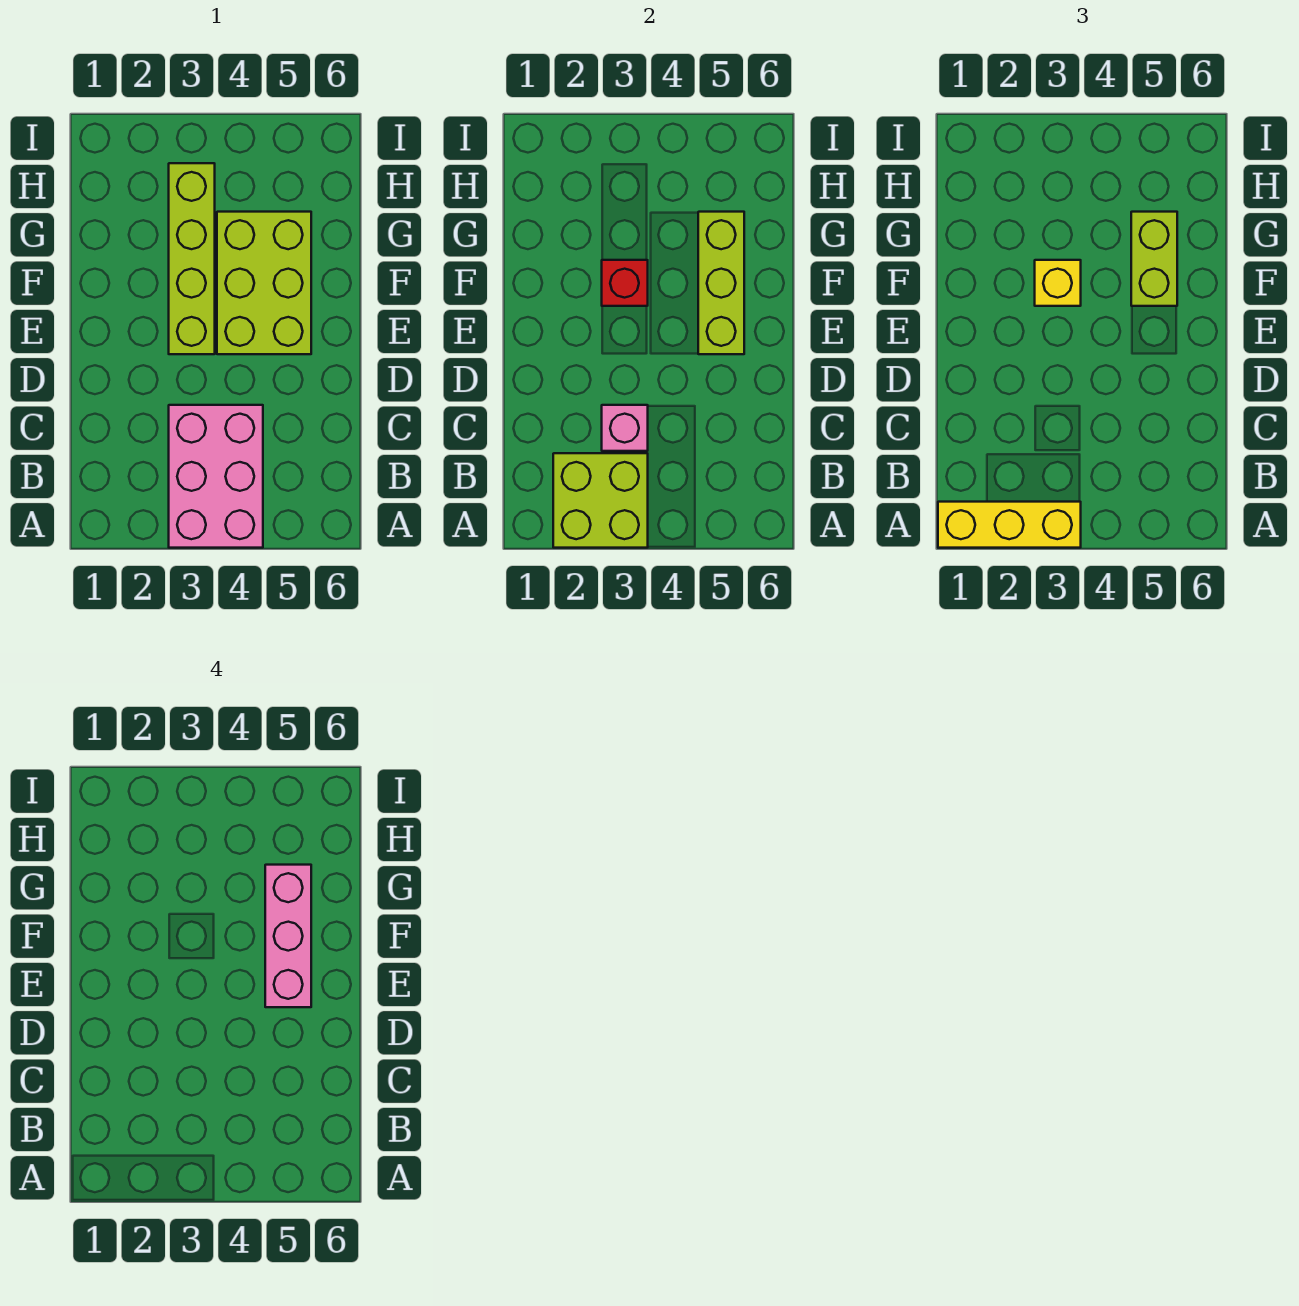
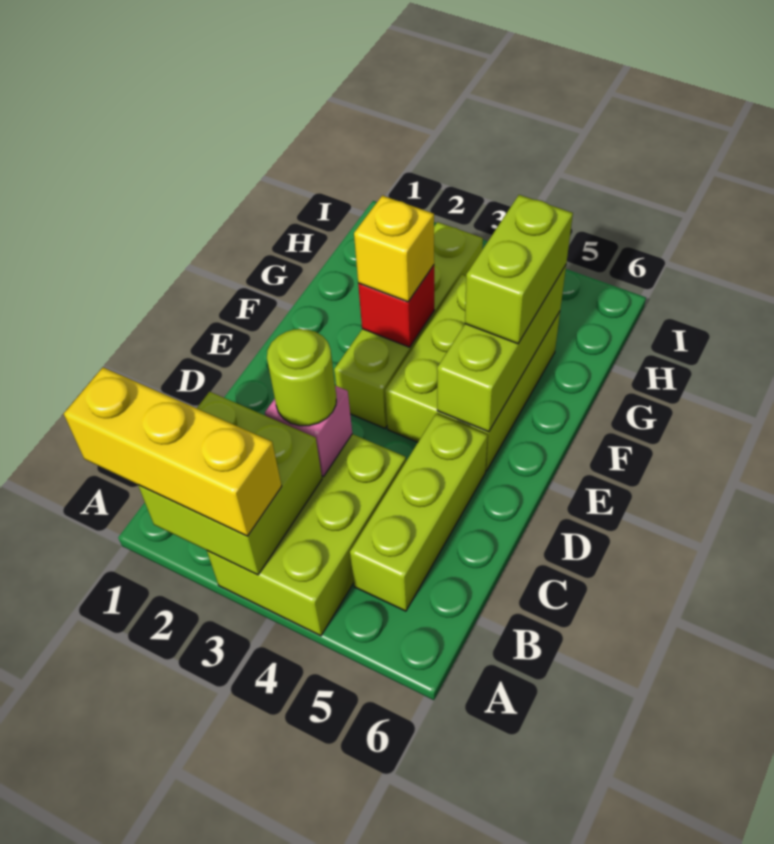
pink brick A3:C4 level 1 -> lime brick A3:C4 level 1
none -> lime brick B5:D5 level 1
none -> lime round brick C3 level 3
pink brick E5:G5 level 4 -> none

